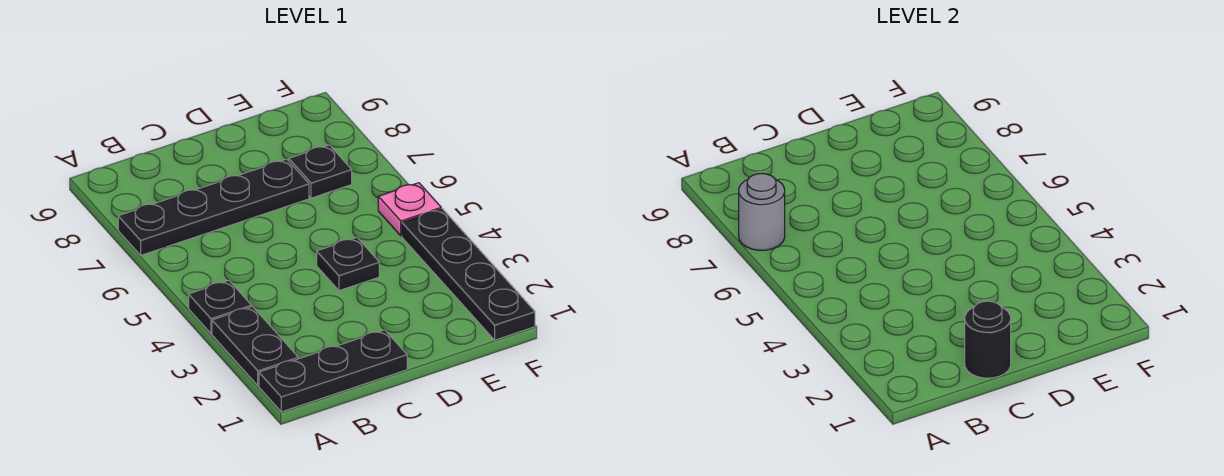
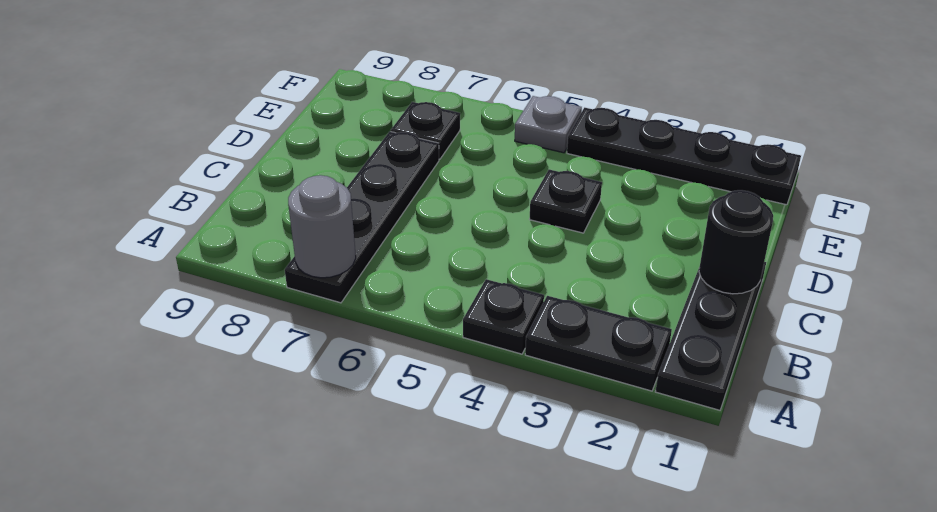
pink plate F5 level 1 -> grey plate F5 level 1

